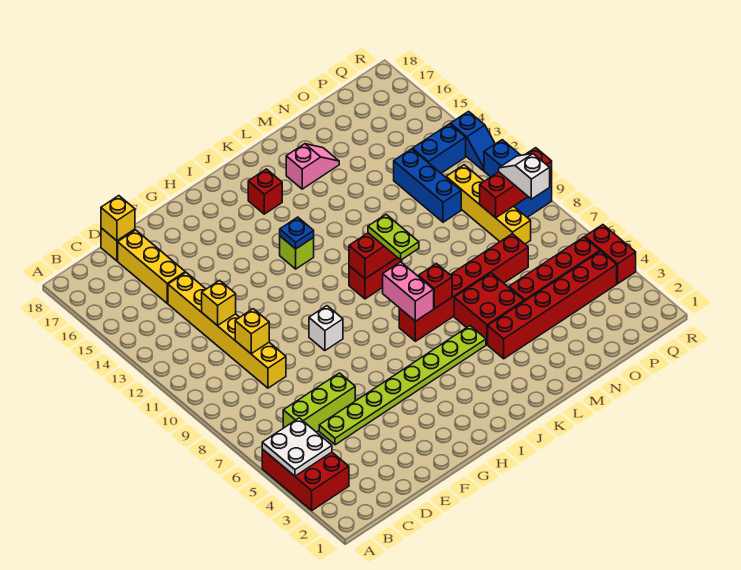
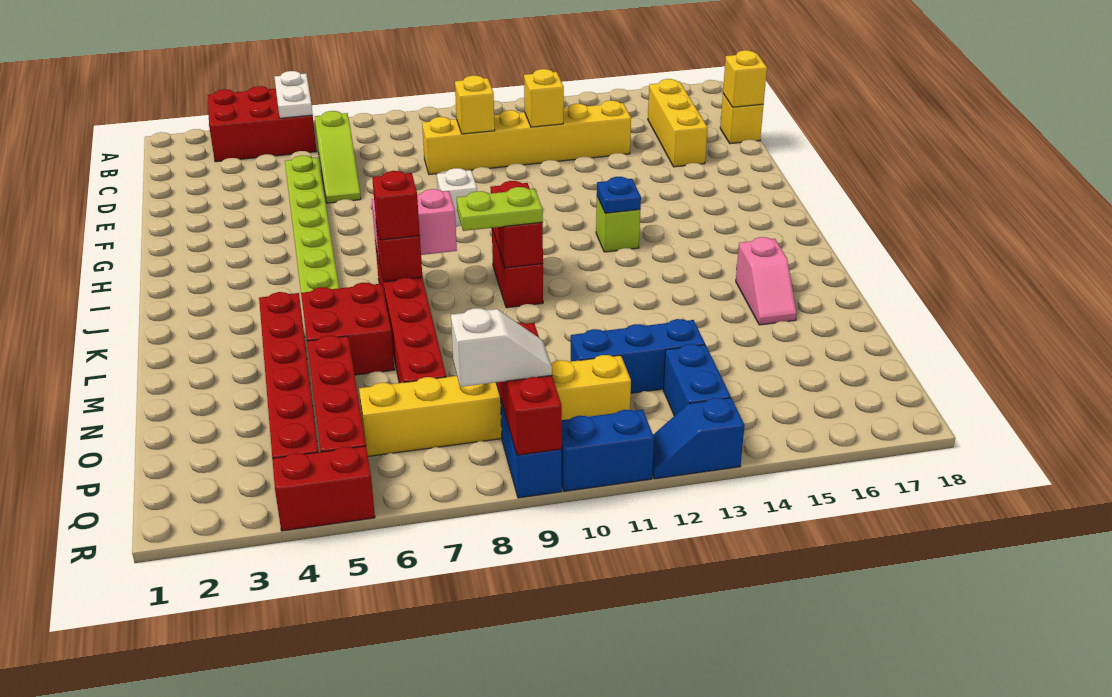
white plate A4:B5 level 2 -> white plate A5:B5 level 2
lime brick C6:E6 level 1 -> lime slope C6:E6 level 1 top C
yellow brick D15:D17 level 1 -> yellow brick C16:E16 level 1
red brick J16 level 1 -> red brick K7 level 3
yellow brick P8:P11 level 1 -> yellow brick P6:P11 level 1

